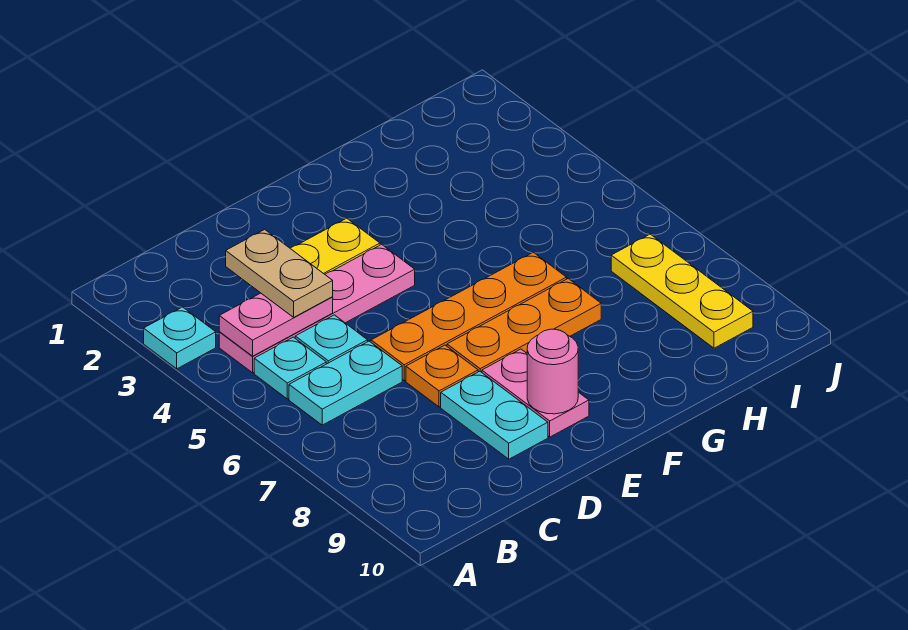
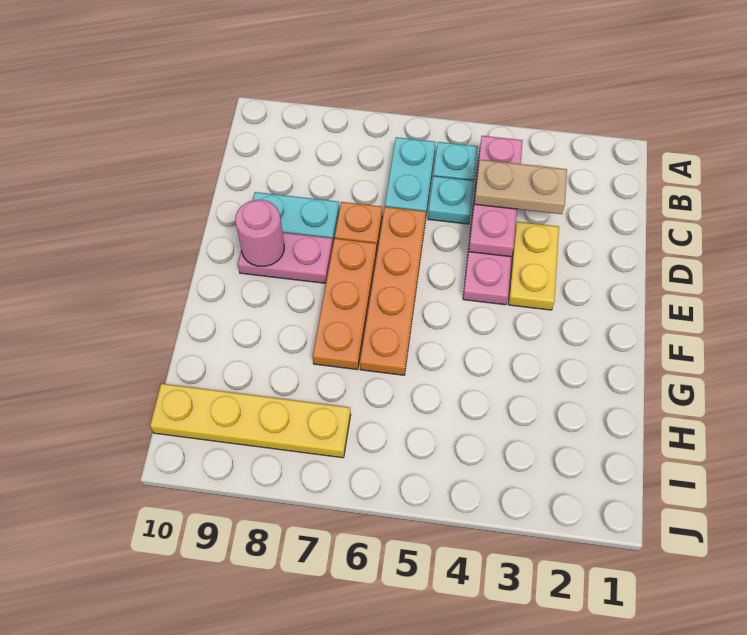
cyan plate A3 level 1 -> none
pink plate B4:C4 level 2 -> pink plate B4:D4 level 2
yellow plate I7:I9 level 1 -> yellow plate I7:I10 level 1

